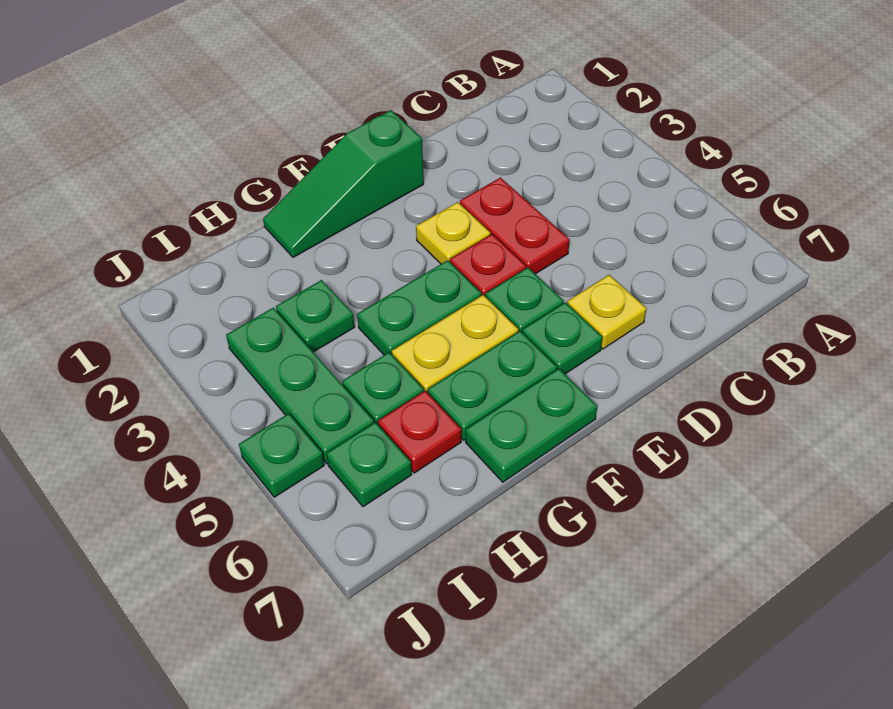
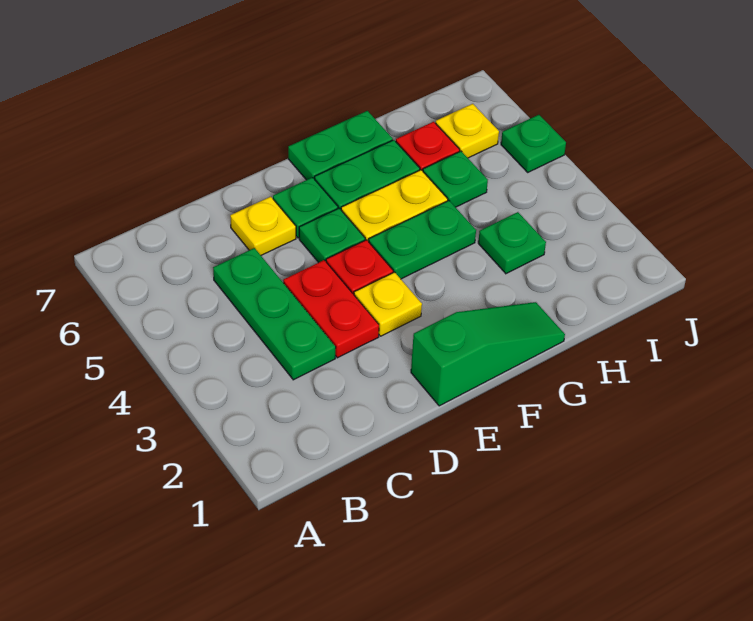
green plate I3:I5 level 1 -> green plate C3:C5 level 1
green plate I6 level 1 -> yellow plate I6 level 1

